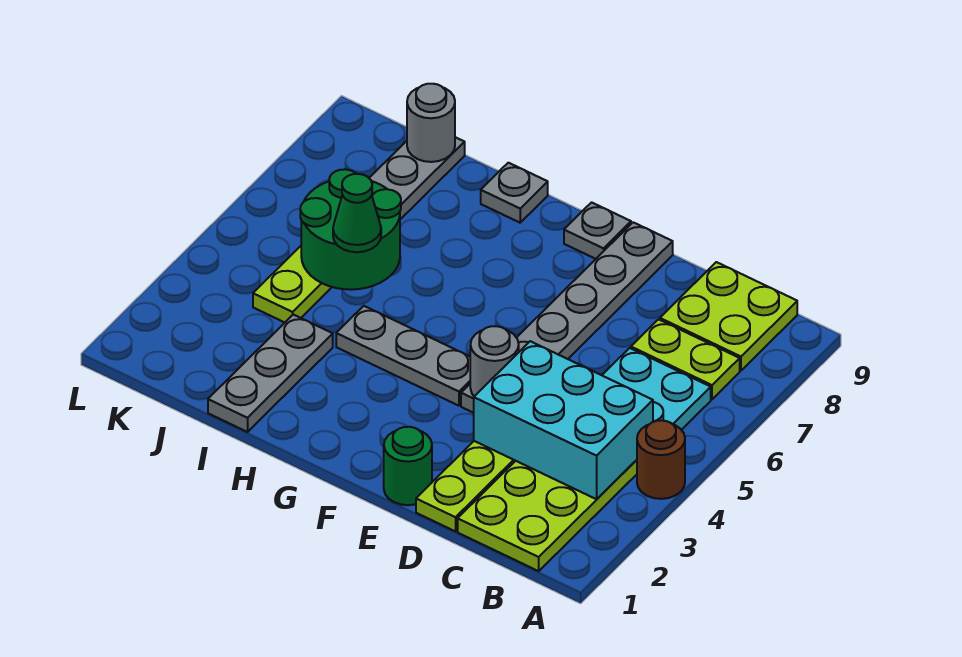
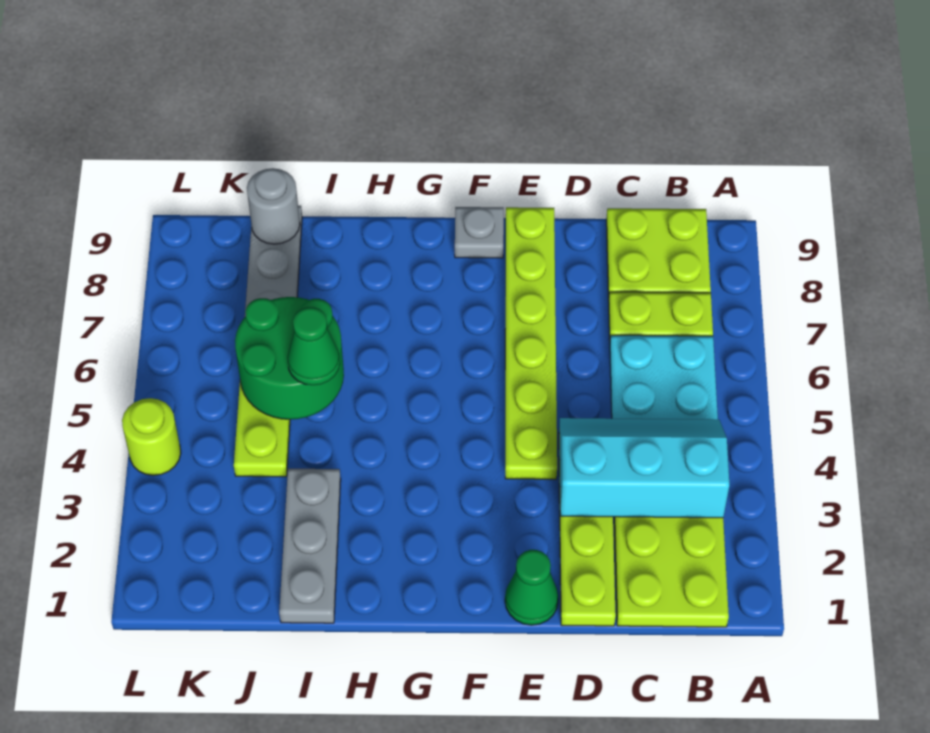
brown round brick A4 level 1 -> none
cyan brick B3:D4 level 2 -> cyan slope B3:D4 level 2 top 3
green round brick E1 level 1 -> green cone E1 level 1
grey plate E4:E9 level 1 -> lime plate E4:E9 level 1
grey round brick E4 level 2 -> none
grey plate F4:H4 level 1 -> none
grey plate H9 level 1 -> none
none -> lime round brick L4 level 1

